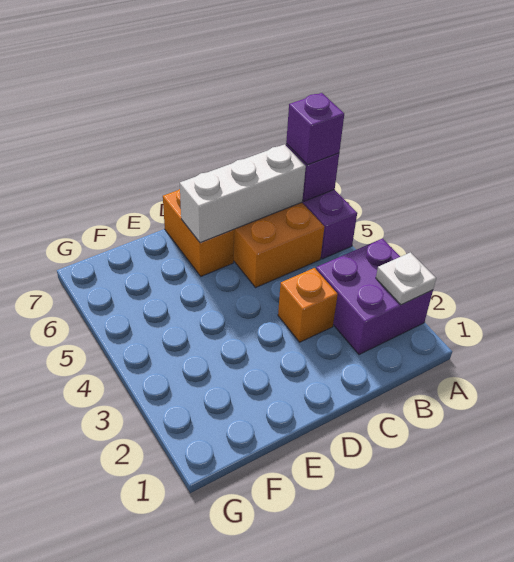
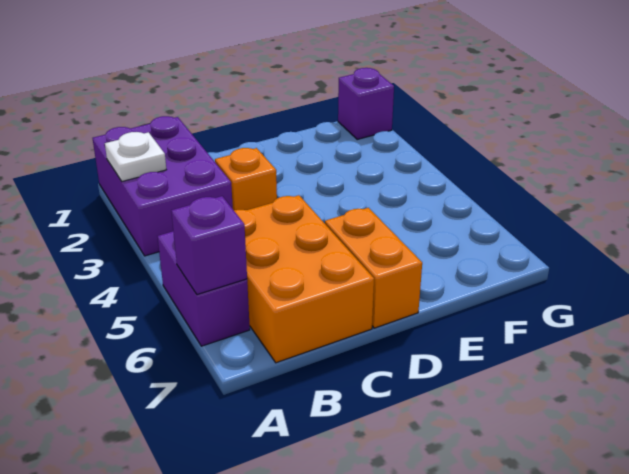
purple brick A2:B3 level 1 -> purple brick A1:B3 level 1
purple brick A6 level 3 -> purple brick G1 level 1
white brick B6:D6 level 2 -> none

